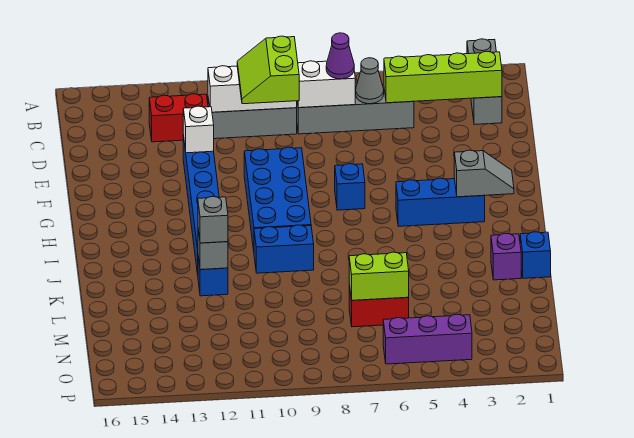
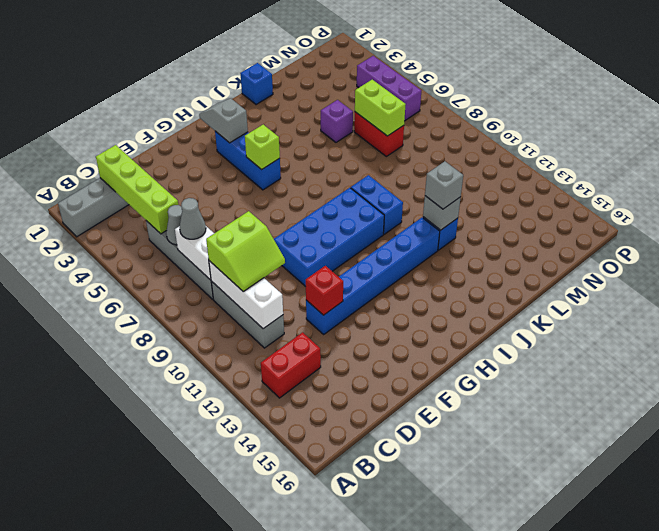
purple cone C7 level 3 -> grey cone C7 level 3
red brick C12:C13 level 1 -> red brick B13:C13 level 1
white brick E12 level 2 -> red brick E12 level 2
blue brick G7 level 1 -> none
none -> lime brick H5 level 2
purple brick K2 level 1 -> purple brick L5 level 1

